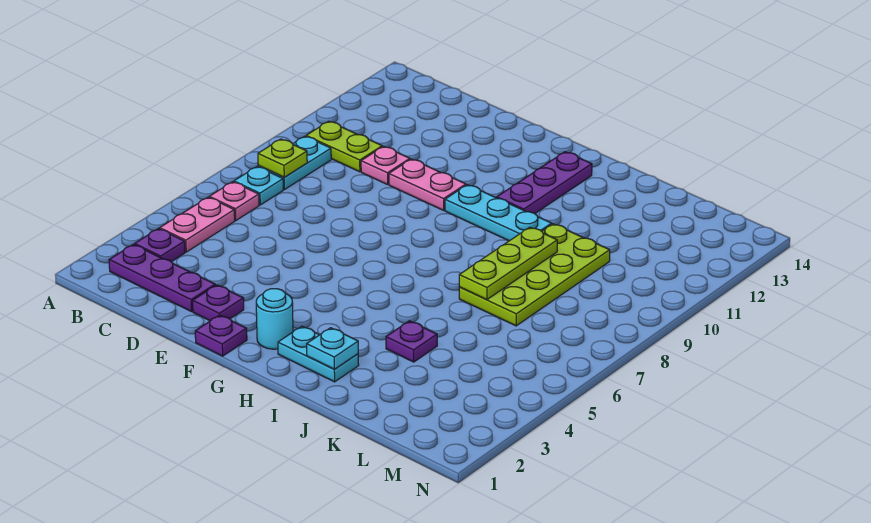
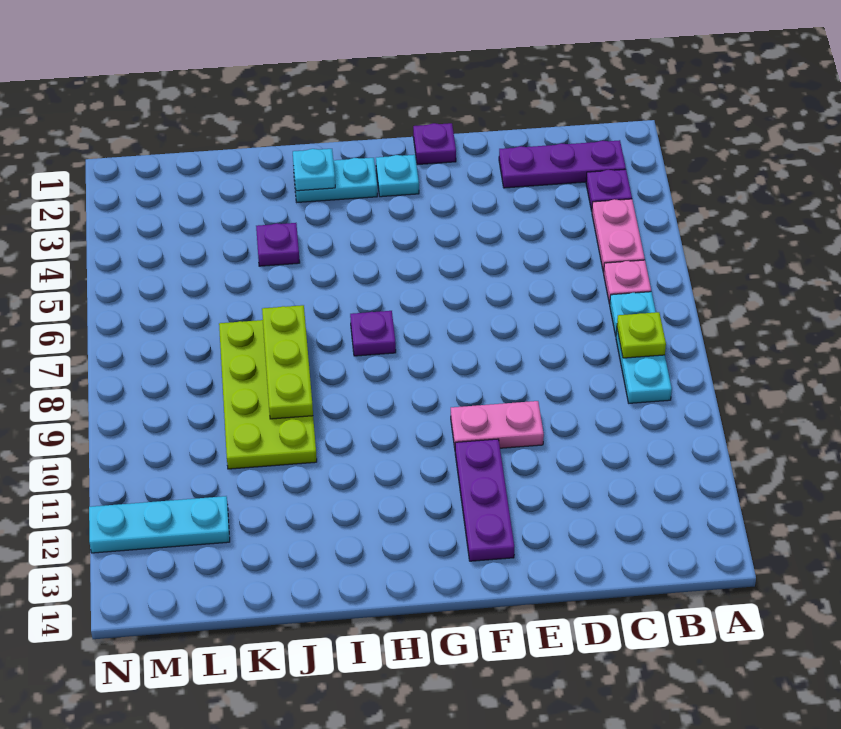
lime plate B10:C10 level 1 -> none
pink plate D10 level 1 -> none
purple plate E2 level 1 -> purple plate H7 level 1
cyan round brick G2 level 1 -> cyan plate G2 level 1
cyan plate G10:I10 level 1 -> cyan plate L12:N12 level 1
purple plate H11:H13 level 1 -> purple plate F11:F13 level 1

